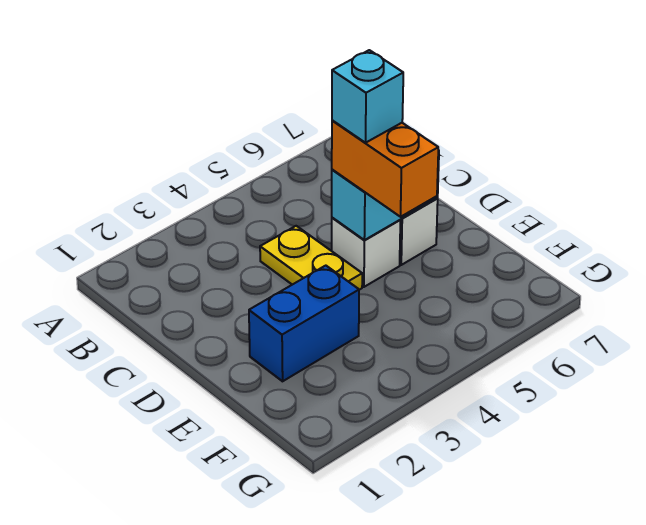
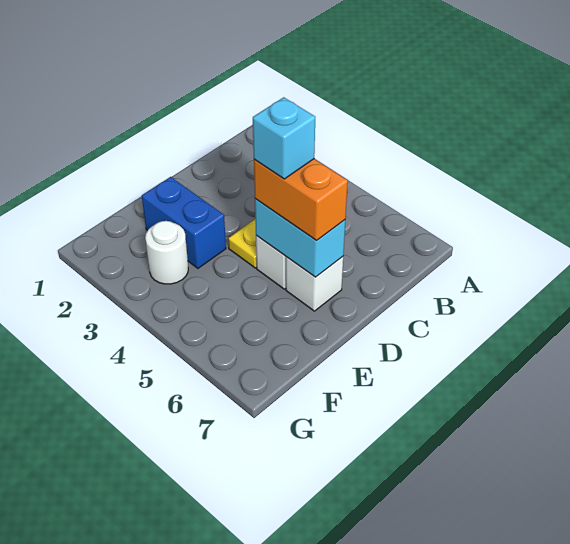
orange brick D5:E5 level 3 -> orange brick D5:D6 level 3
none -> white round brick F3 level 1

